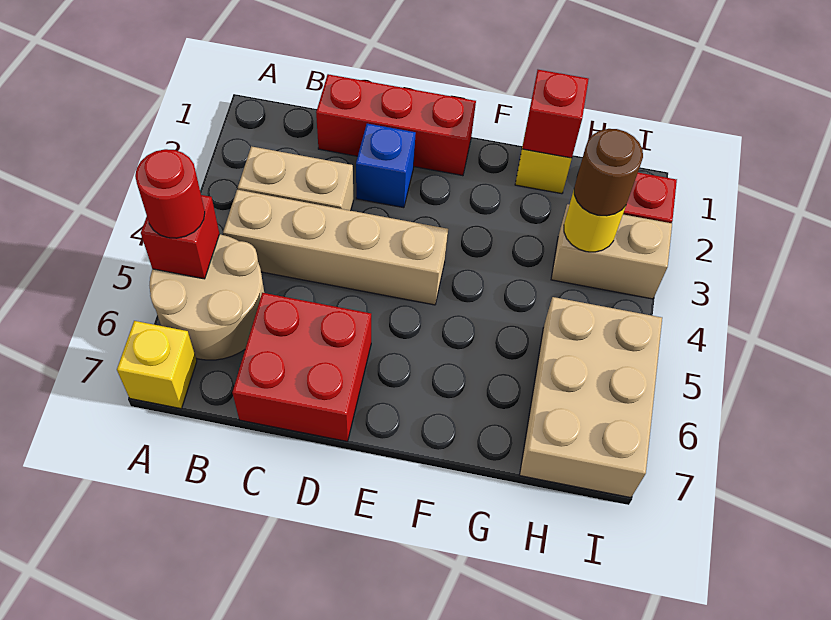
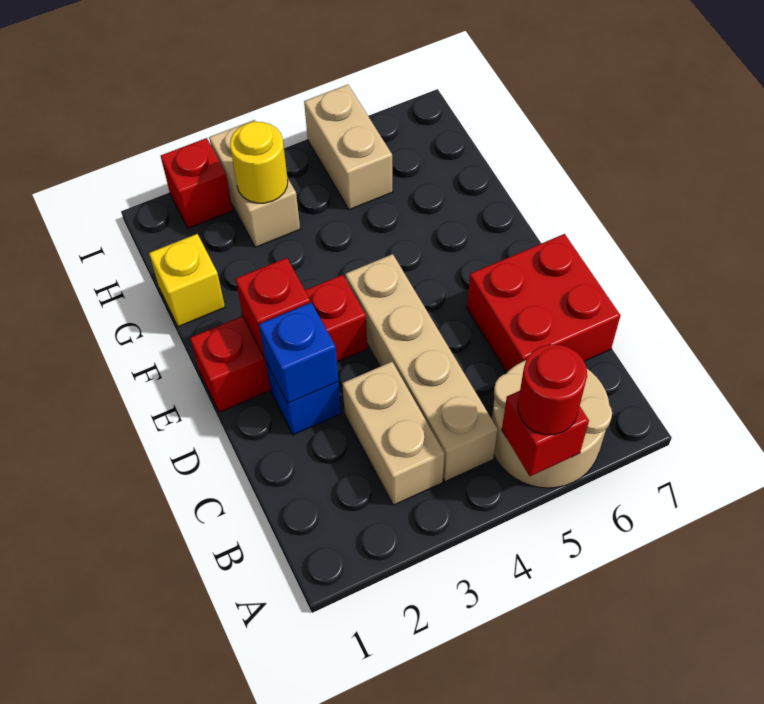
yellow brick A7 level 1 -> none
red brick C1:E1 level 1 -> red brick E1:E3 level 1
none -> blue brick D2 level 2
red brick G1 level 2 -> red brick E2 level 2
brown round brick H3 level 3 -> none
tan brick H5:I7 level 1 -> tan brick H5:I5 level 1

